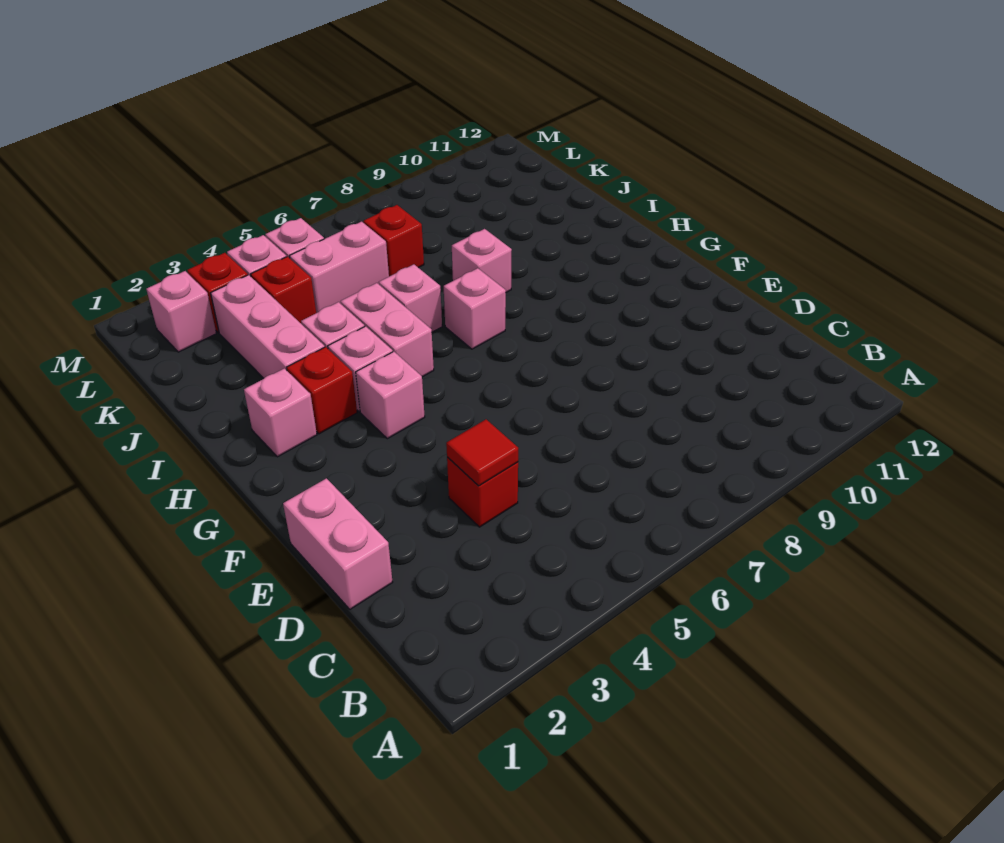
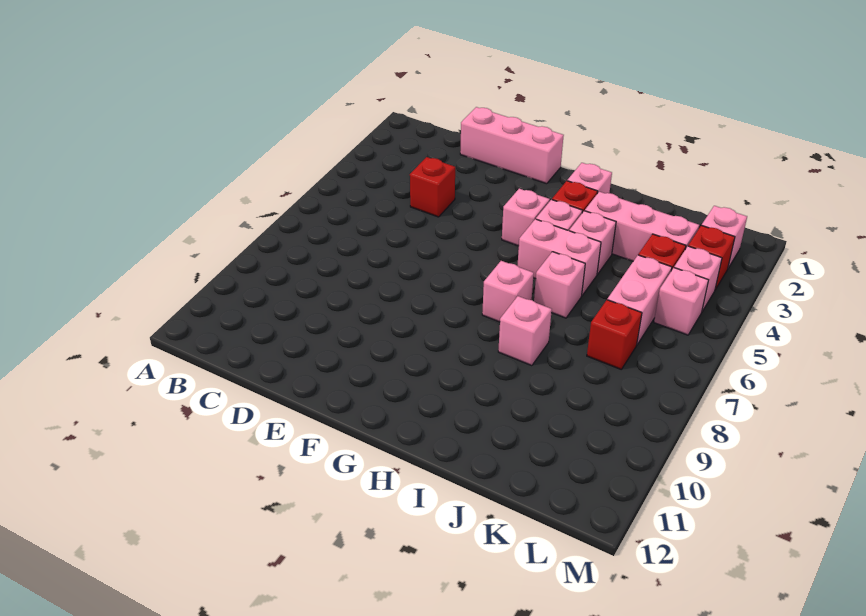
pink brick D1:E1 level 1 -> pink brick D1:F1 level 1
red tile D4 level 2 -> none

